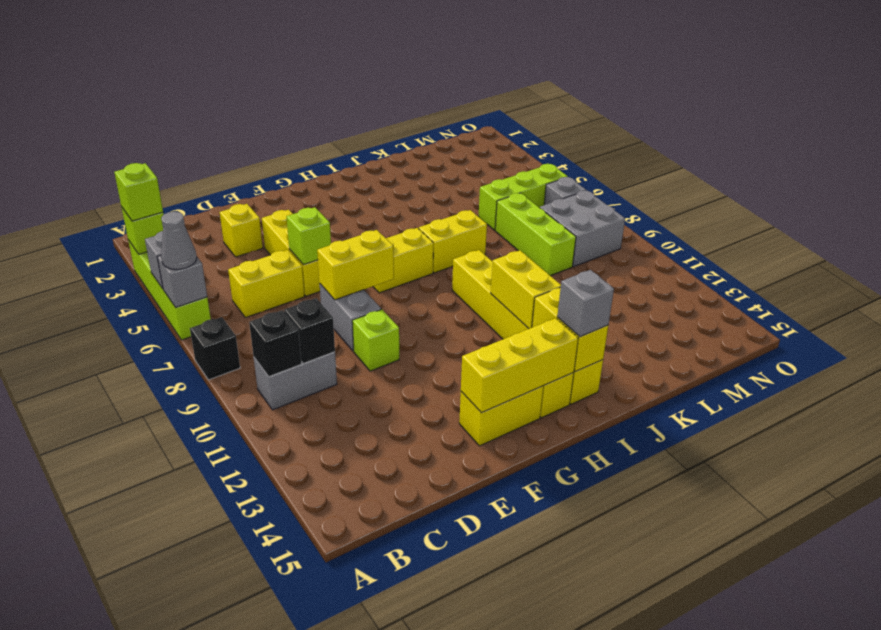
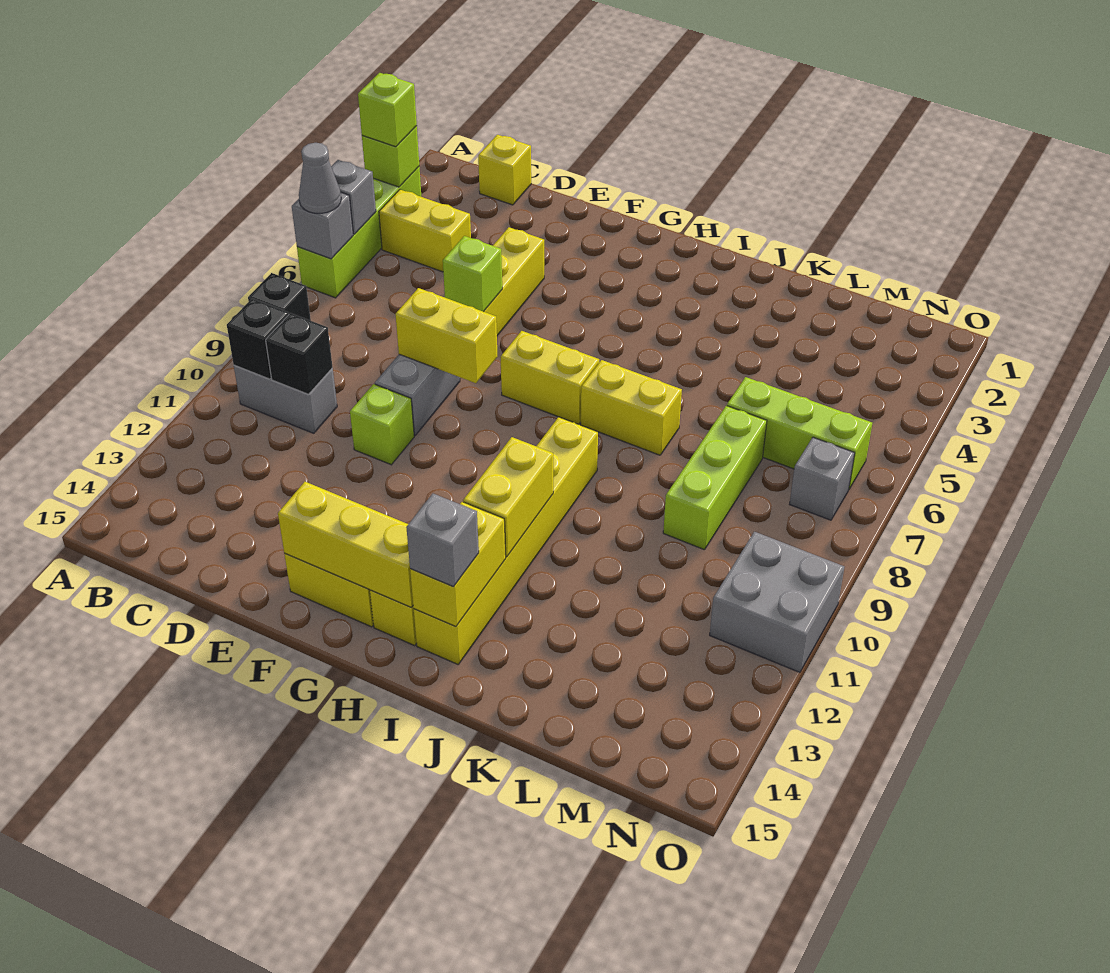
yellow brick C6:D6 level 1 -> yellow brick B4:C4 level 1
yellow brick D3 level 1 -> yellow brick C1 level 1
grey brick M8:N9 level 1 -> grey brick N10:O11 level 1

